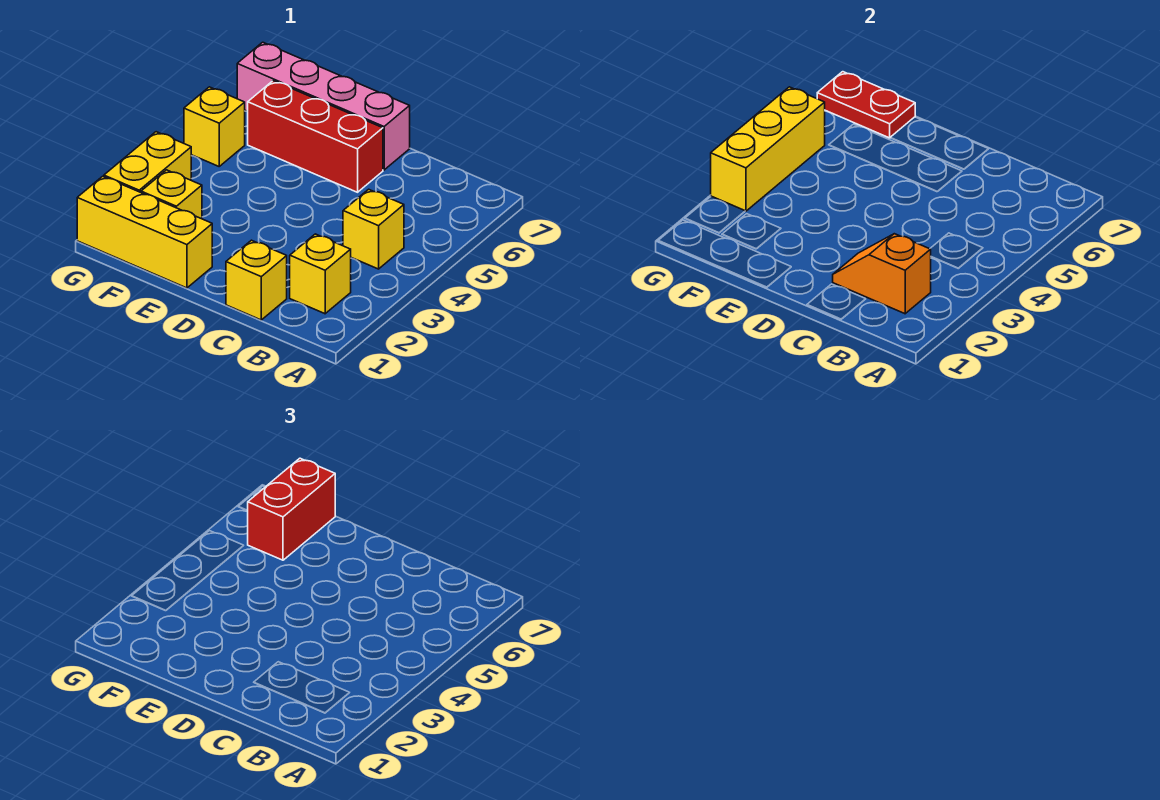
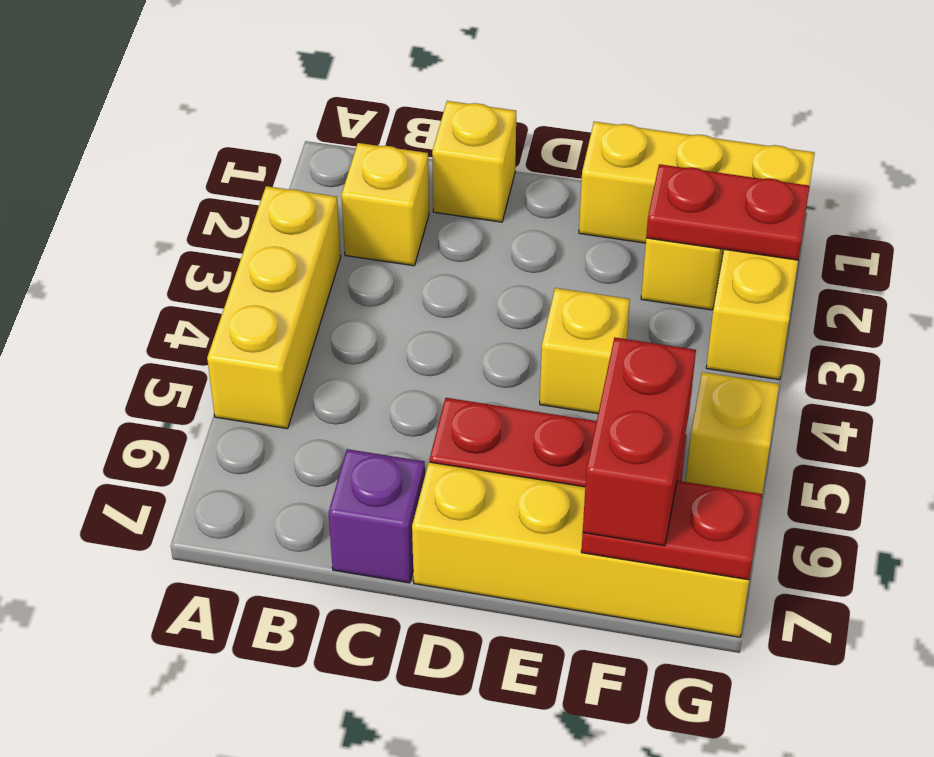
orange slope B2:C2 level 2 top B -> none
yellow brick B4 level 1 -> yellow brick E4 level 1
none -> purple brick C7 level 1
pink brick D7:G7 level 1 -> yellow brick D7:G7 level 1
none -> red plate F2:G2 level 2
yellow brick G3:G5 level 2 -> yellow brick A3:A5 level 1

